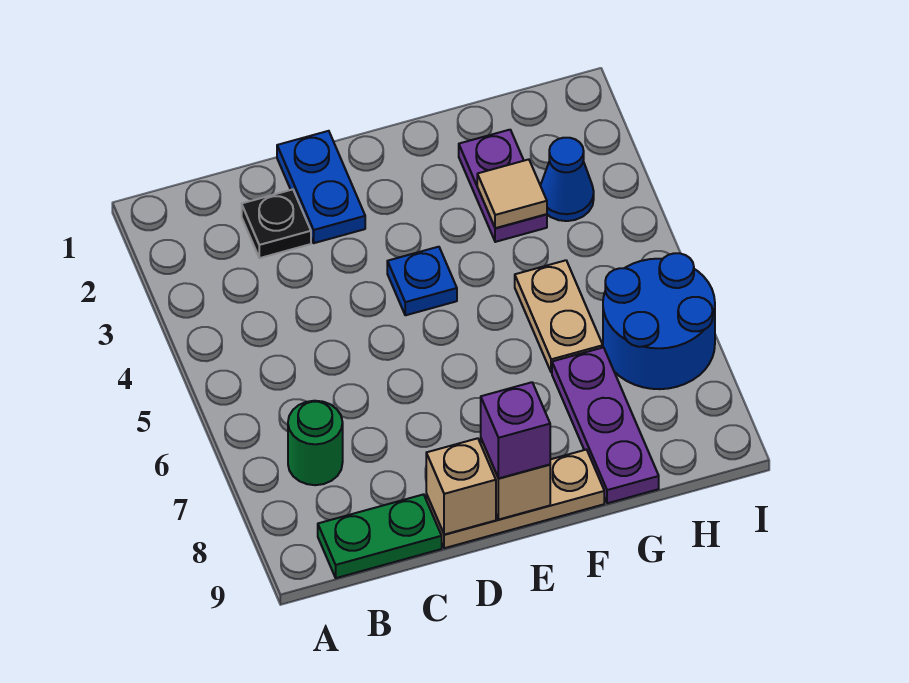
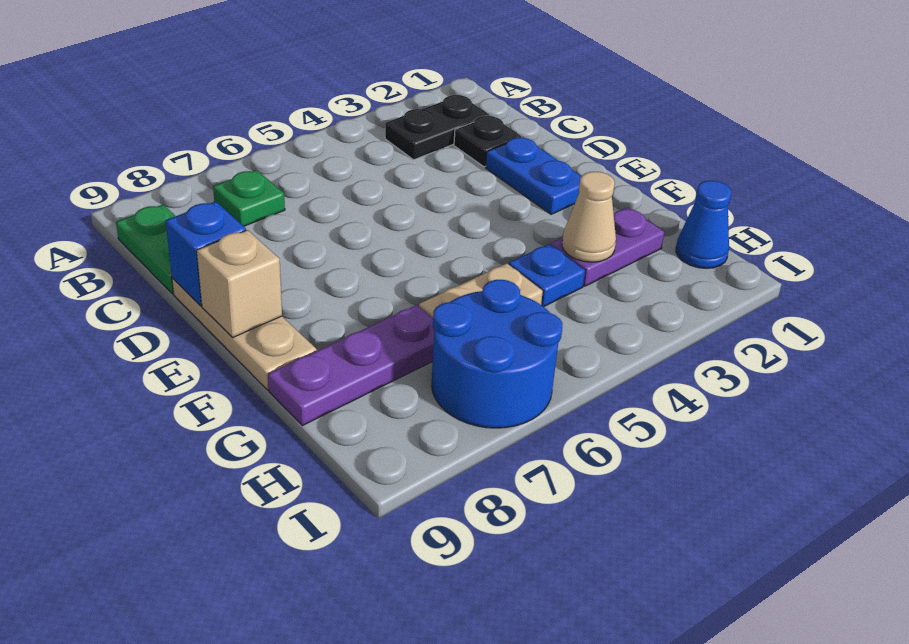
none -> black plate B2:B3 level 1
green round brick B7 level 1 -> green plate B7 level 1
blue plate D1:D2 level 1 -> blue plate D2:E2 level 1
tan brick D9 level 2 -> blue brick D9 level 2
blue plate E4 level 1 -> blue plate G4 level 1
purple brick E9 level 3 -> none
tan tile G3 level 2 -> tan cone G3 level 2
blue cone H3 level 1 -> blue cone H1 level 1

